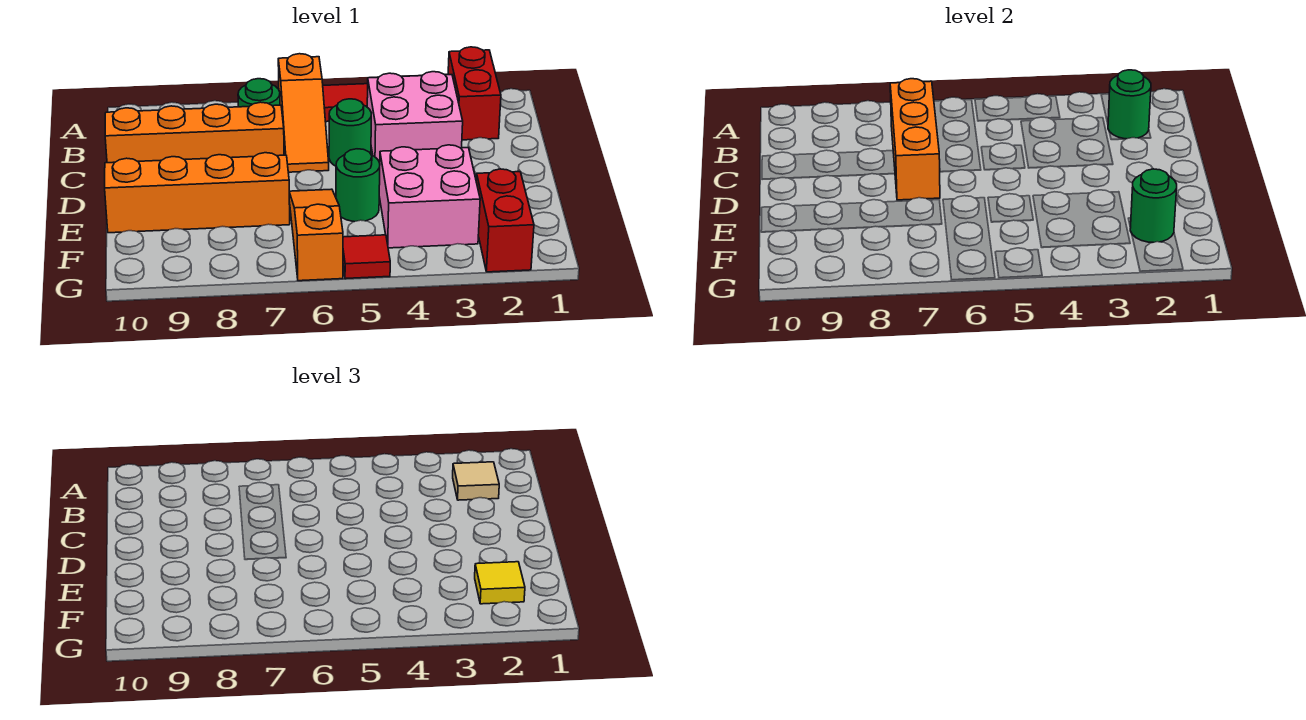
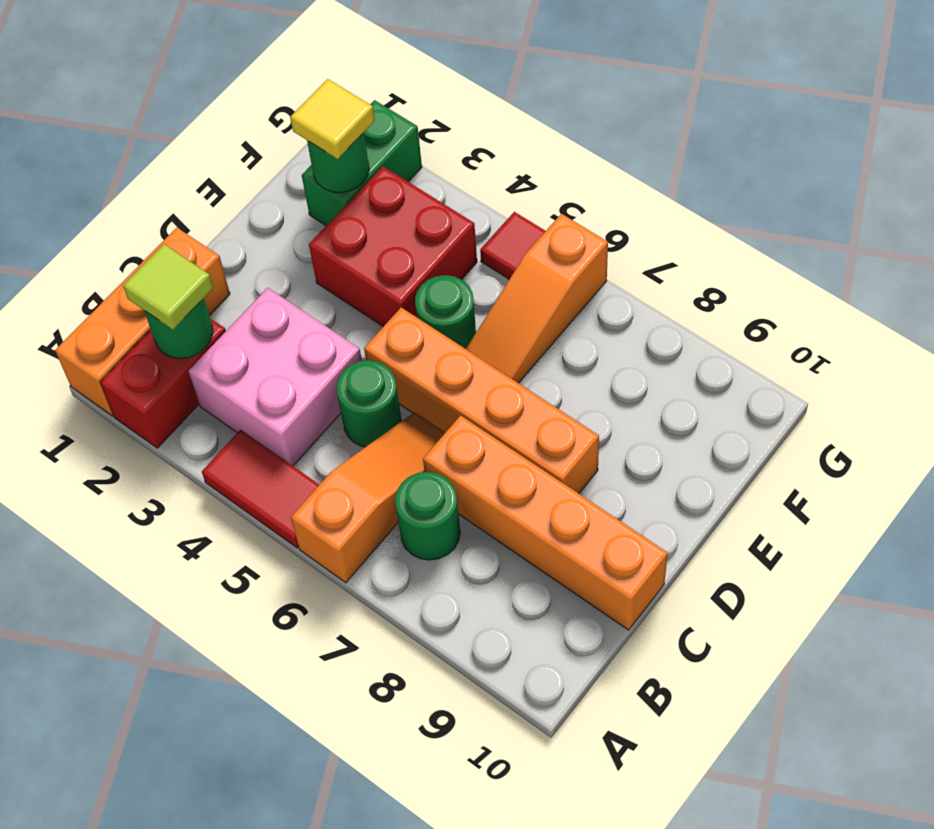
tan tile B2 level 3 -> lime tile B2 level 3
orange brick B7:D7 level 2 -> orange brick A1:C1 level 1
pink brick E3:F4 level 1 -> red brick E3:F4 level 1
orange brick E7:E10 level 1 -> orange brick D5:D8 level 1
red brick F2:G2 level 1 -> green brick F2:G2 level 1

